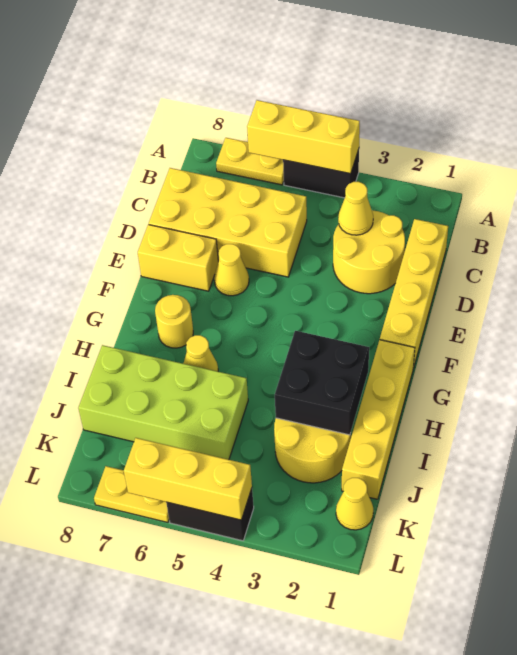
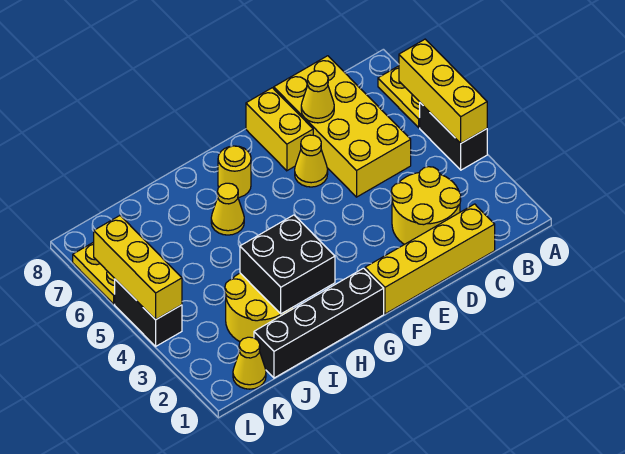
yellow cone C3 level 2 -> yellow cone D7 level 2
yellow brick G1:J1 level 1 -> black brick G1:J1 level 1
lime brick I5:J8 level 1 -> none

